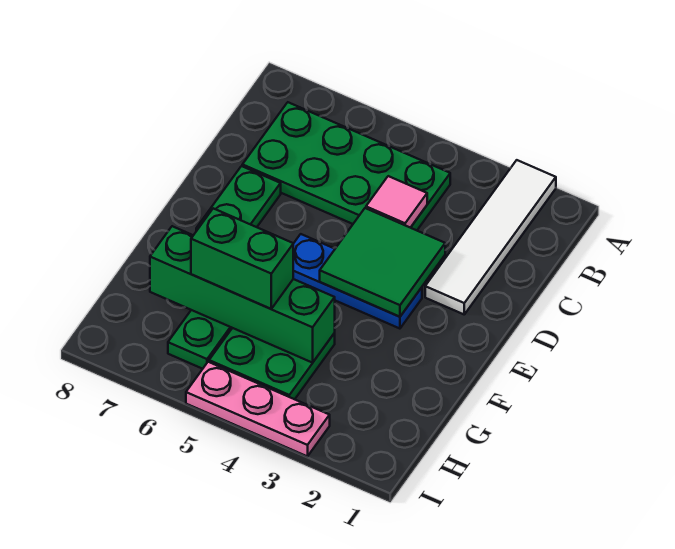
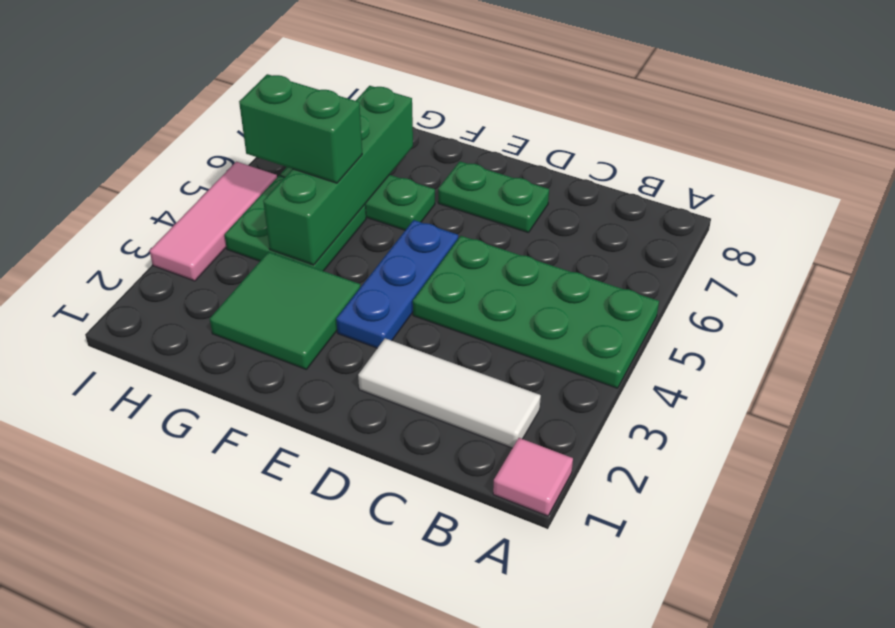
white tile A2:D2 level 1 -> white tile B2:D2 level 1
green plate B4:C7 level 1 -> green plate A4:D5 level 1
pink tile C4 level 2 -> pink tile A1 level 1
green tile D3:E4 level 2 -> green tile F2:G3 level 1
green brick G5:G6 level 3 -> green brick G5:H5 level 3
pink plate I3:I5 level 1 -> pink tile I3:I5 level 1

